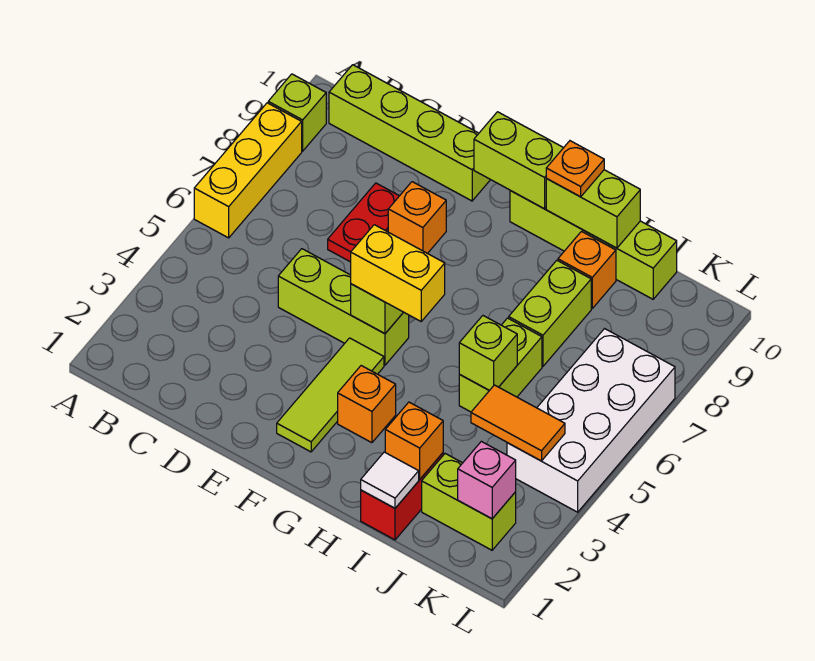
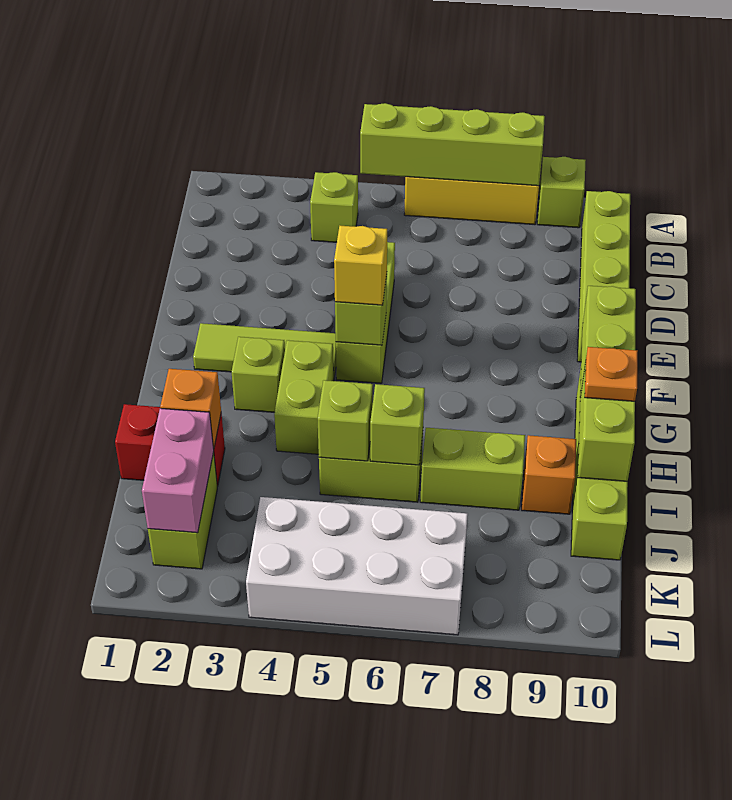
none -> lime brick A5:A8 level 2
none -> lime brick B4 level 1
red plate D7:D8 level 1 -> none
orange brick E8 level 1 -> none
yellow brick F5:G5 level 3 -> yellow brick F5 level 3
orange brick G3 level 1 -> lime brick G3 level 1
none -> lime brick G4:H4 level 1
white tile I1 level 2 -> none
none -> lime brick I6 level 2
orange tile J4:K4 level 2 -> none
pink brick K2 level 2 -> pink brick J2:K2 level 2

